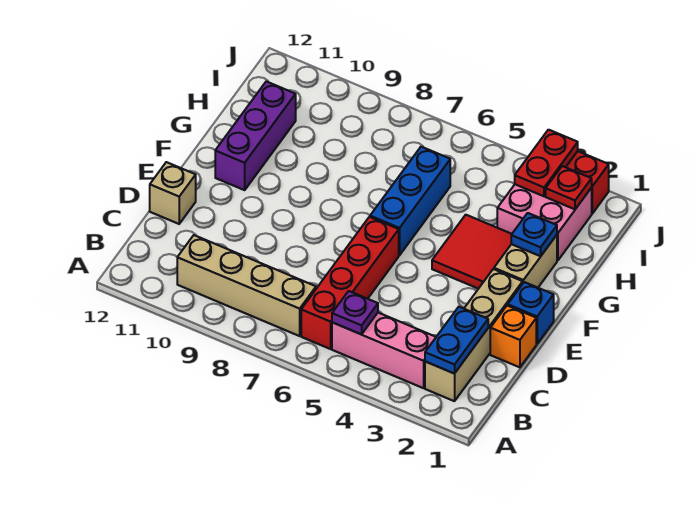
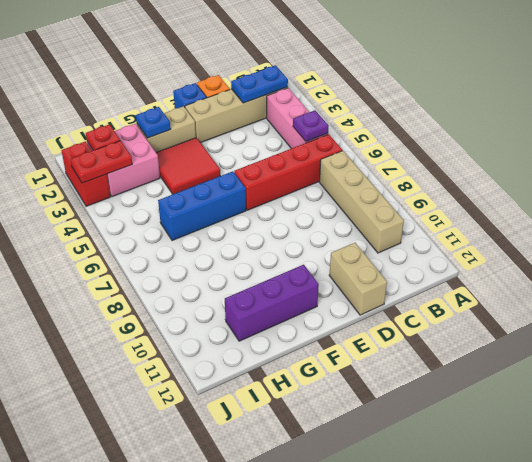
tan brick D12 level 1 -> tan brick D11:D12 level 1

